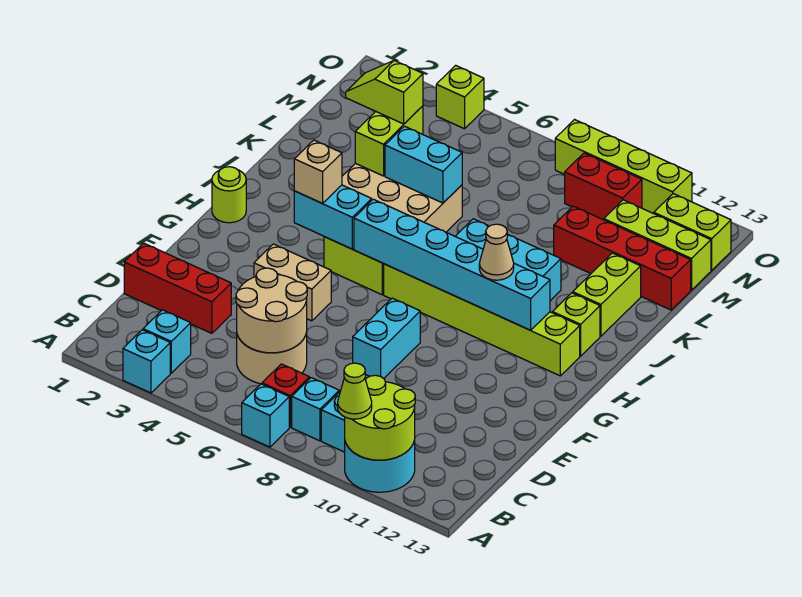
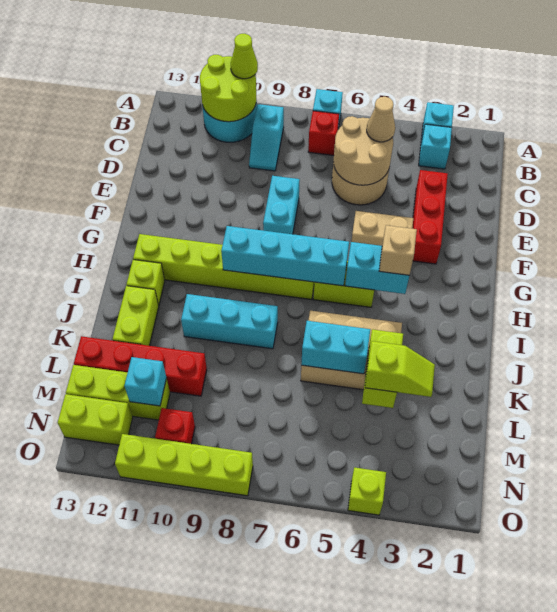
cyan brick B8 level 1 -> cyan brick M11 level 2
red brick D1:D3 level 1 -> red brick D3:F3 level 1
lime round brick H1 level 1 -> none
cyan brick H6:H11 level 2 -> cyan brick H6:H9 level 2
tan cone H10 level 3 -> tan cone C5 level 3
red brick N9:N10 level 1 -> red brick N10 level 1

